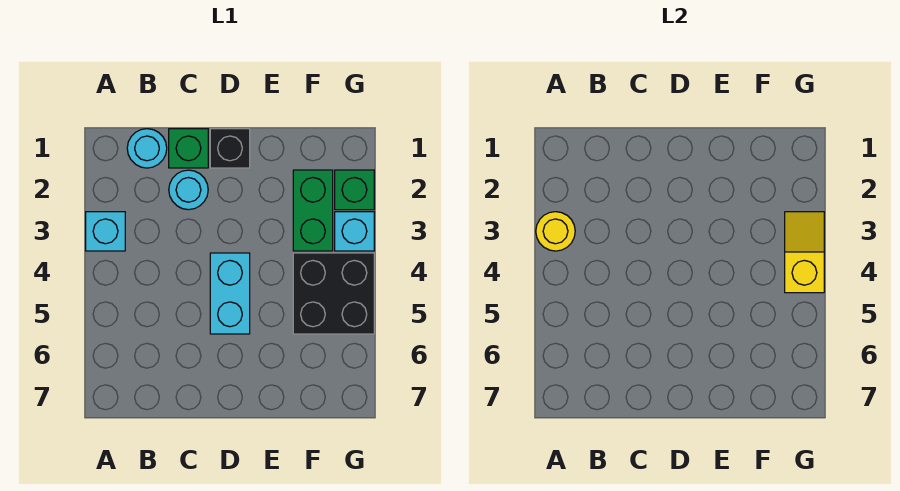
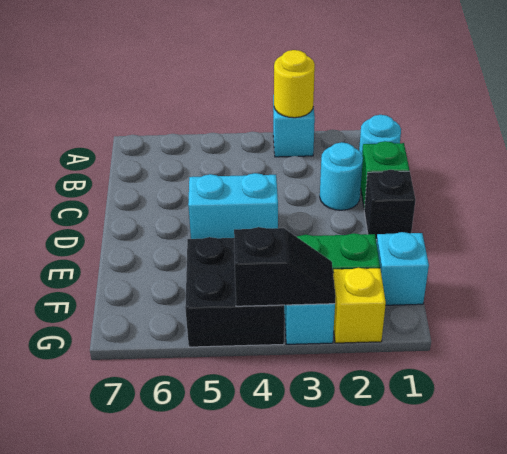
none -> cyan brick F1 level 1
green brick G2 level 1 -> yellow brick G2 level 1
yellow slope G3:G4 level 2 top 4 -> black slope G3:G4 level 2 top 4

